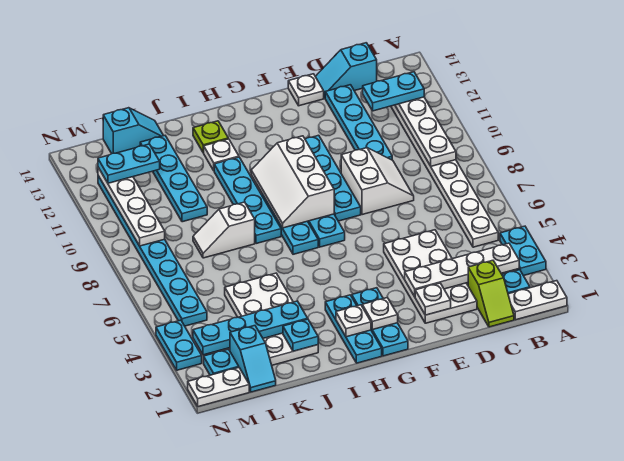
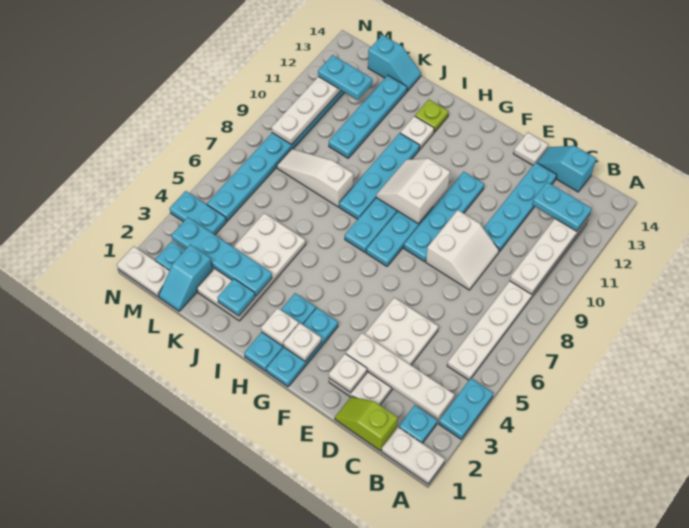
lime slope C1:C2 level 1 top 2 -> lime slope C1:D1 level 1 top C
white slope G8:H10 level 2 top G -> white slope G9:H10 level 2 top G
white slope J8:K8 level 1 top J -> white slope J8:L8 level 1 top J
cyan plate N3:N4 level 1 -> cyan plate M4:N4 level 1

